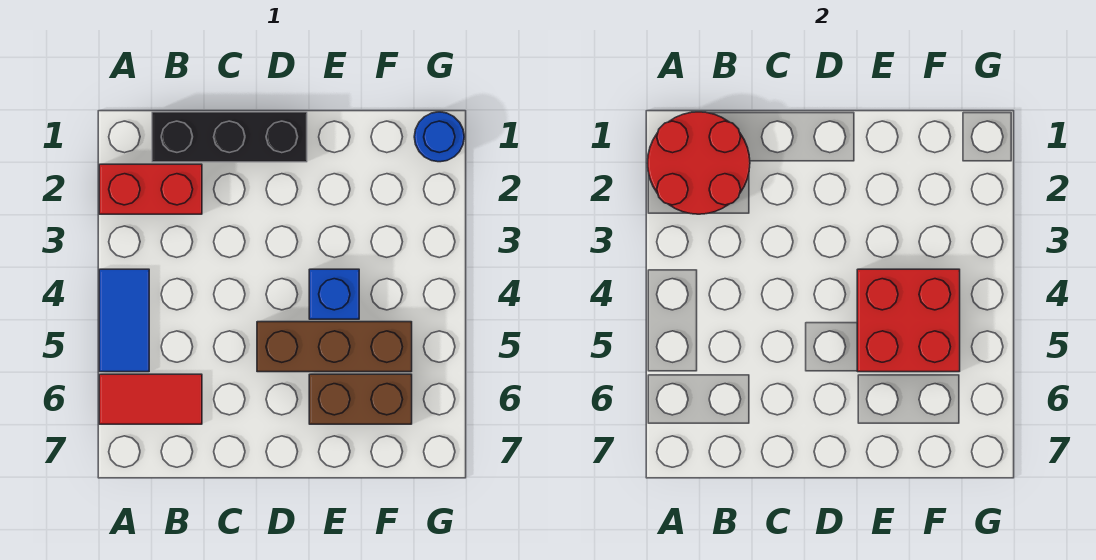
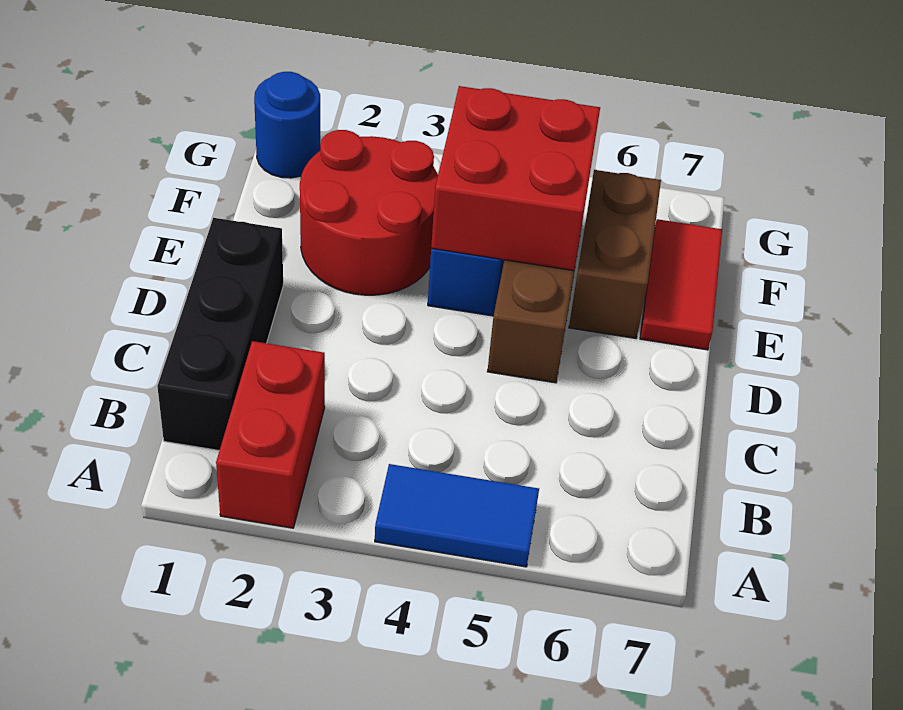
red round brick A1:B2 level 2 -> red round brick E2:F3 level 1
red tile A6:B6 level 1 -> red tile E7:F7 level 1

